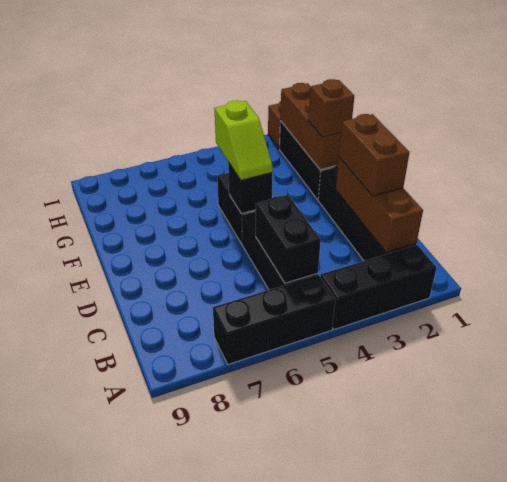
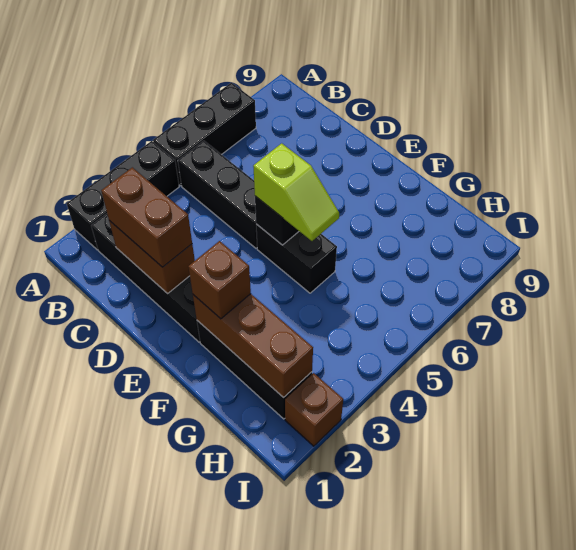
brown brick B2:D2 level 2 -> brown brick C2:D2 level 2
black brick B5:C5 level 2 -> none
lime slope E5:F5 level 3 top F -> lime slope E5:F5 level 3 top E

